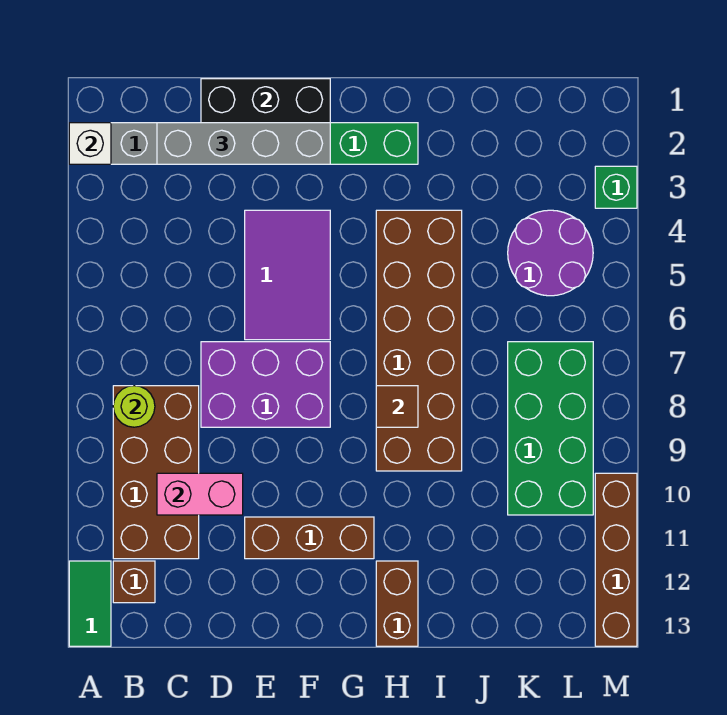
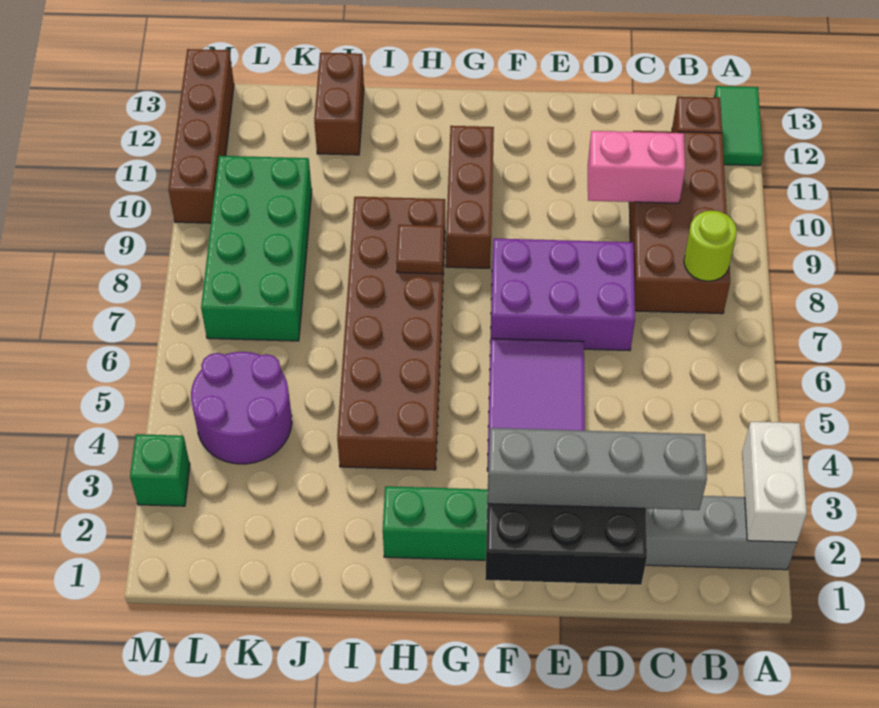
white brick A2 level 2 -> white brick A2:A3 level 2
brown brick E11:G11 level 1 -> brown brick G9:G11 level 1
brown brick H12:H13 level 1 -> brown brick J12:J13 level 1

